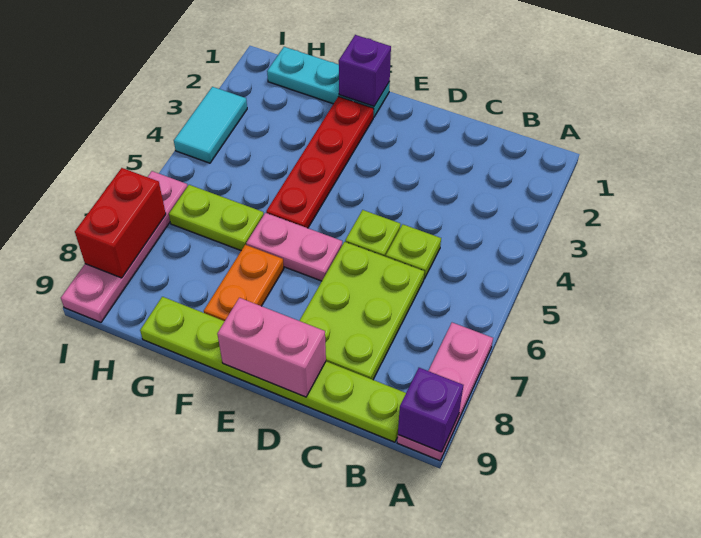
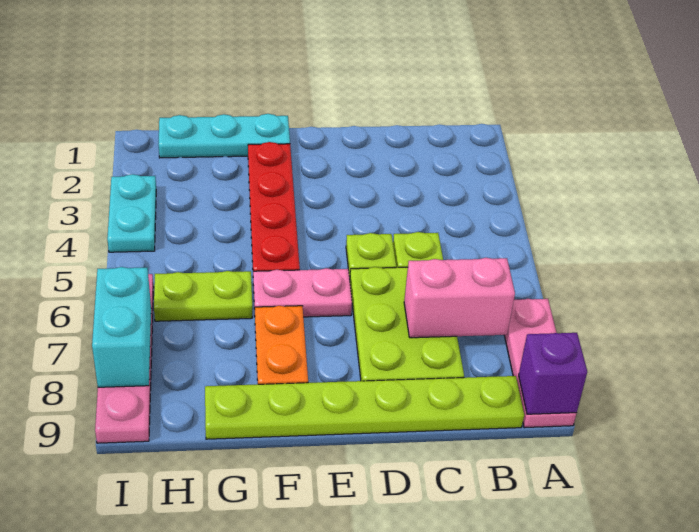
pink brick D9:E9 level 2 -> pink brick B7:C7 level 2
purple brick F1 level 2 -> none
cyan tile I3:I4 level 1 -> cyan plate I3:I4 level 1
red brick I7:I8 level 2 -> cyan brick I7:I8 level 2

